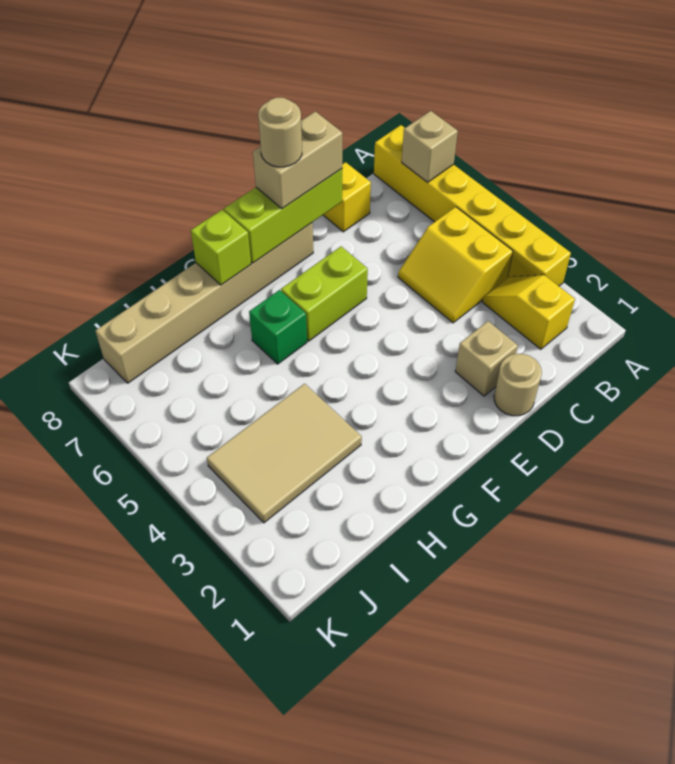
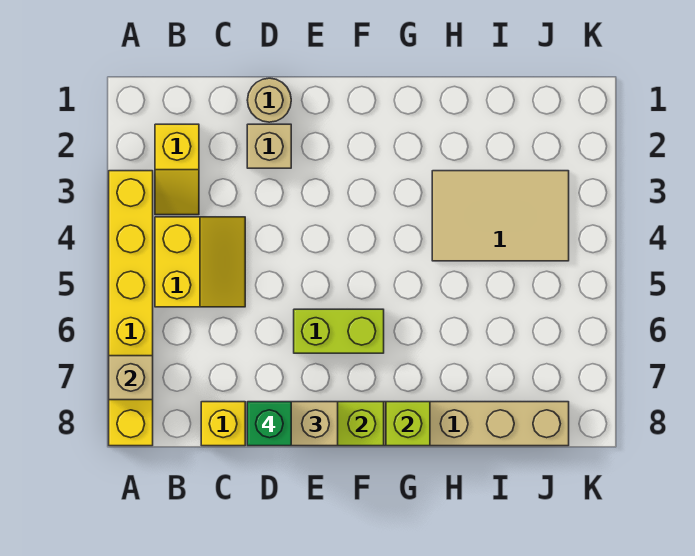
tan round brick E8 level 4 -> none
green brick G6 level 1 -> green brick D8 level 4

